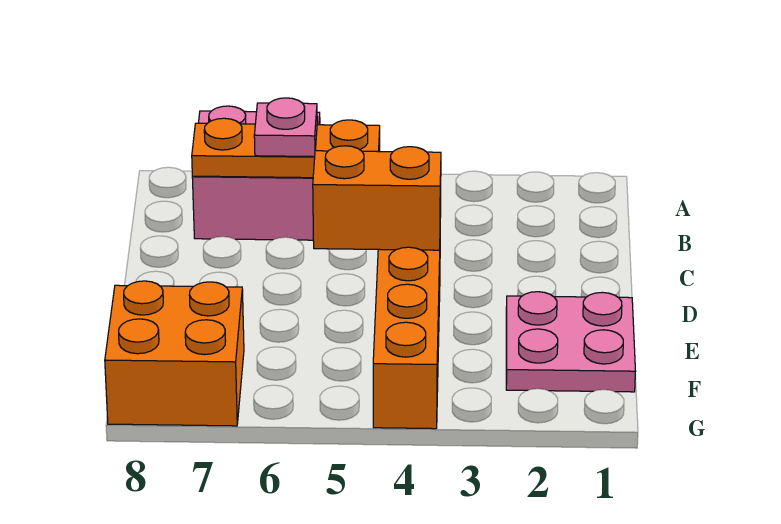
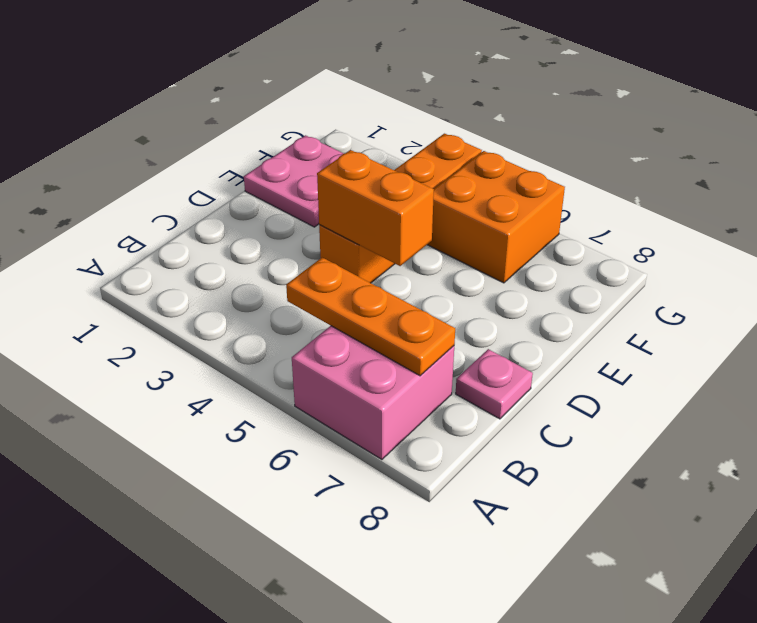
pink plate B6 level 3 -> pink plate C8 level 1
orange brick F7:G8 level 1 -> orange brick F5:G6 level 1

